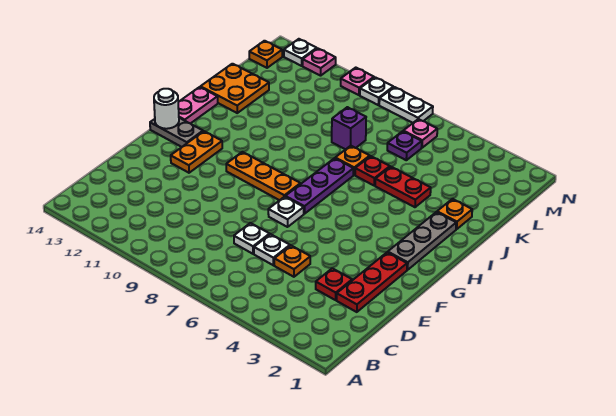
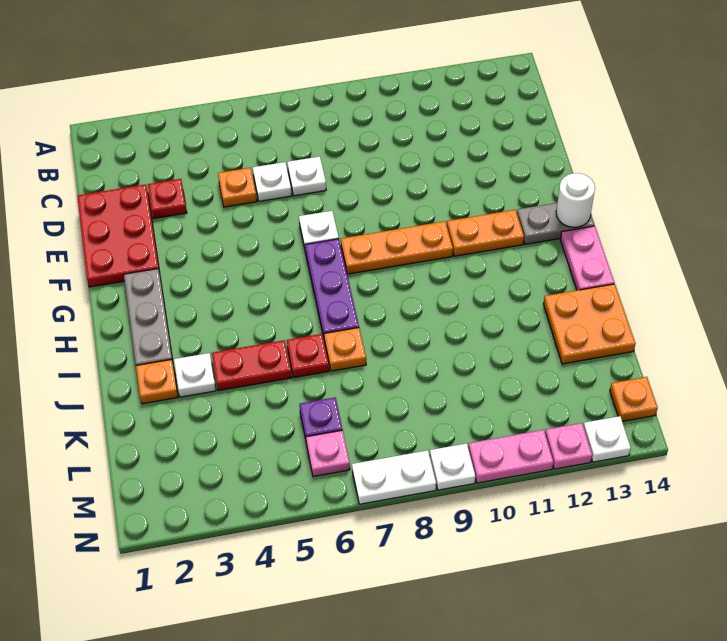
red plate D2:F2 level 1 -> red plate D1:F2 level 1
orange plate F12:G12 level 1 -> orange plate G11:G12 level 1
none -> white plate J3 level 1
purple brick K8 level 1 -> none
pink plate N10 level 1 -> pink plate N10:N11 level 1

